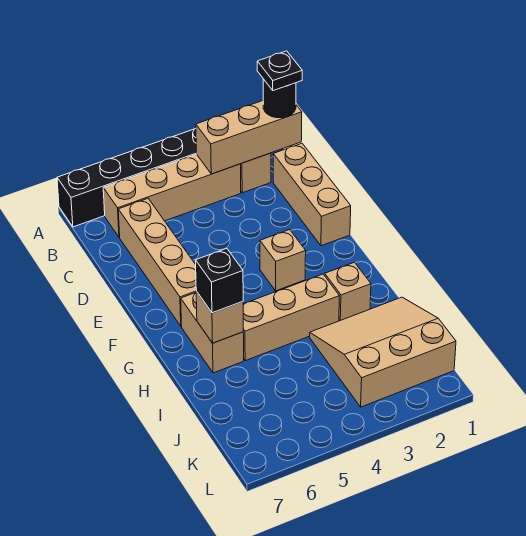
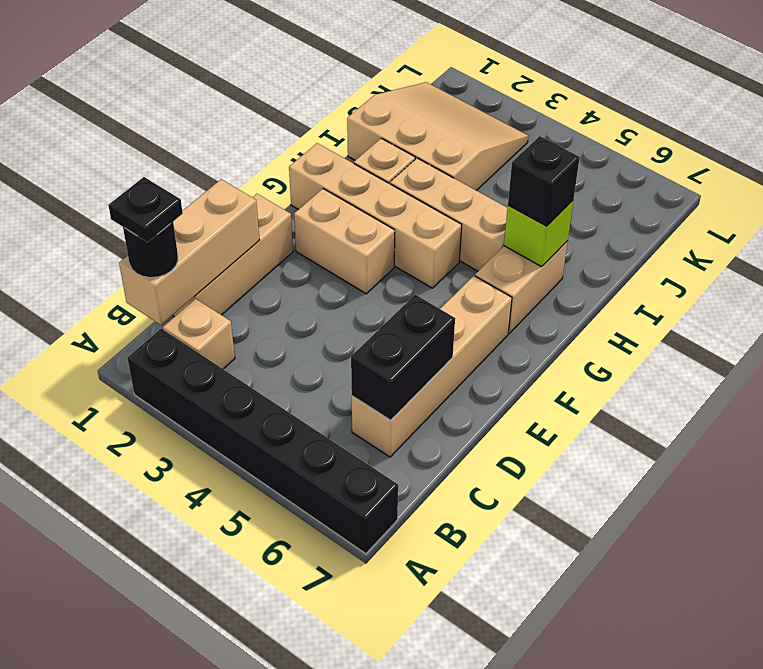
tan brick B1:B3 level 2 -> tan brick B1:D1 level 2
tan brick B3:B6 level 1 -> tan brick G1:G4 level 1
none -> black brick C6:D6 level 2
tan brick F3 level 1 -> tan brick F2:F3 level 1
tan brick H6 level 2 -> lime brick H6 level 2
tan slope I1:K3 level 1 top K -> tan slope I1:K3 level 1 top I

